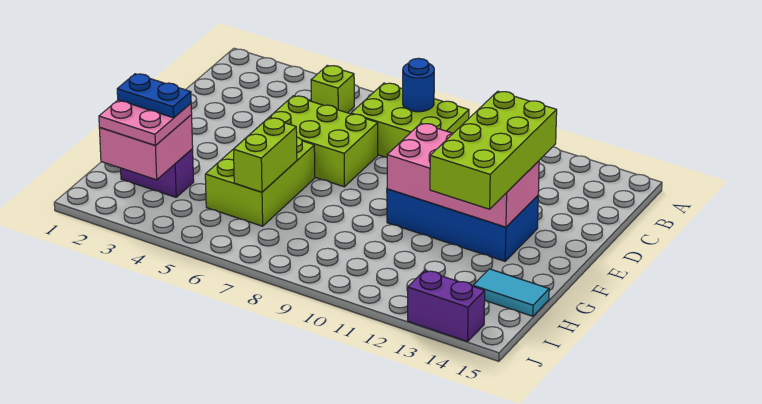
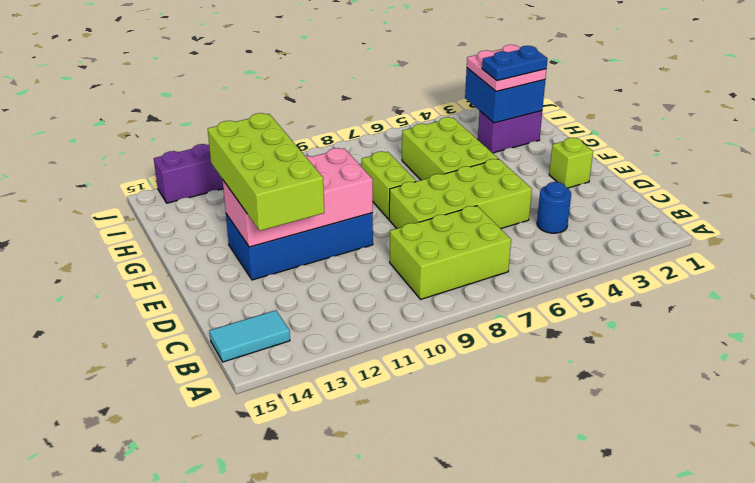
lime brick B5 level 1 -> lime brick E2 level 1
blue round brick B8 level 2 -> blue round brick C4 level 1
lime brick D5:E7 level 1 -> lime brick D5:E8 level 1
lime brick G6:H6 level 2 -> lime brick F8:G8 level 1
pink brick H2:I3 level 2 -> blue brick H2:I3 level 2
cyan tile H14:H15 level 1 -> cyan tile B14:B15 level 1

